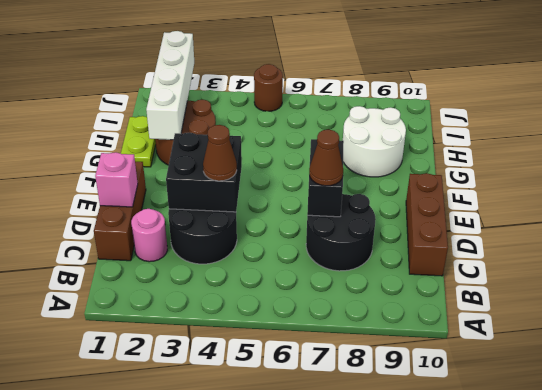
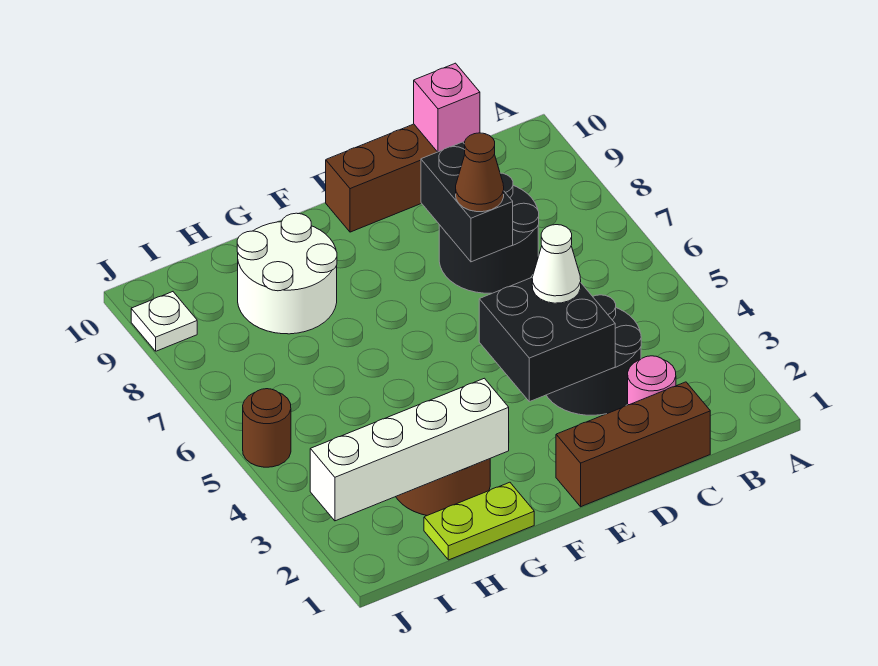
pink brick D1 level 2 -> pink brick C10 level 2
brown cone D4 level 3 -> white cone D4 level 3
black brick D7:E7 level 2 -> black brick D7:D8 level 2
none -> white plate J9 level 1

